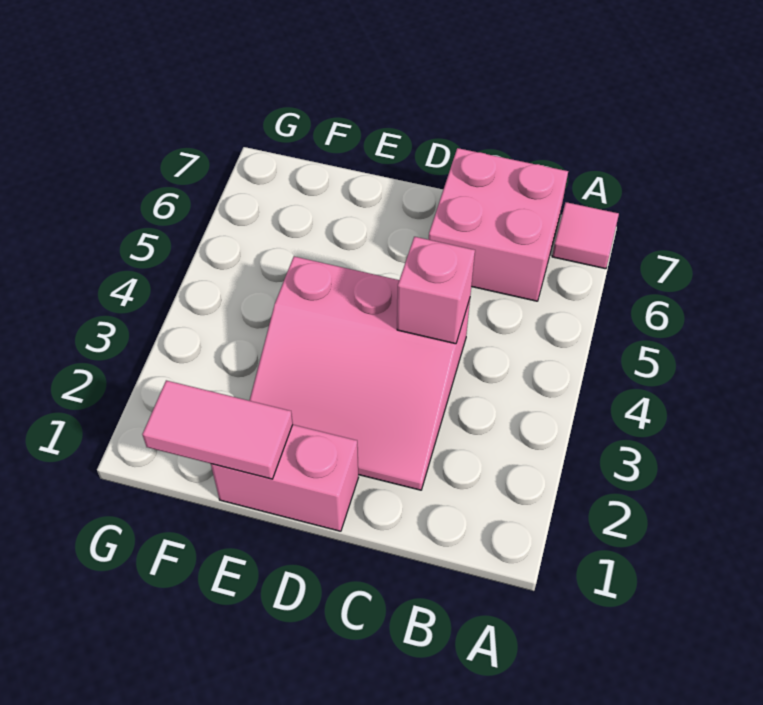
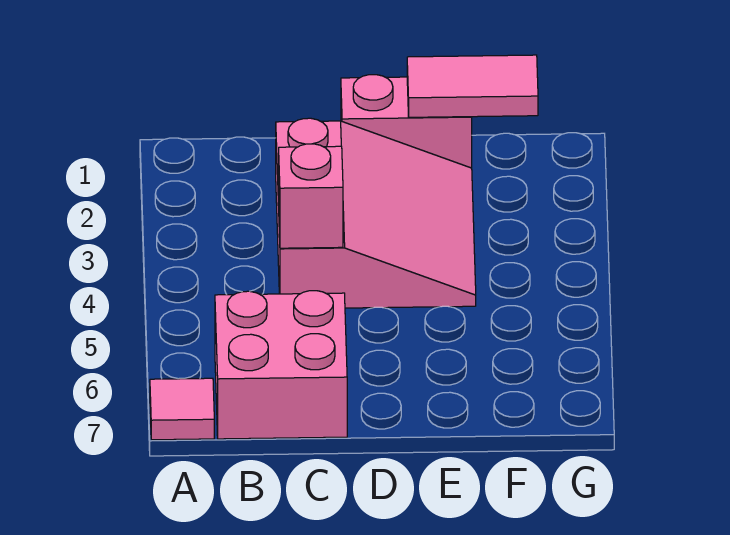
pink slope C2:E4 level 1 top 4 -> pink slope C2:E4 level 1 top C

